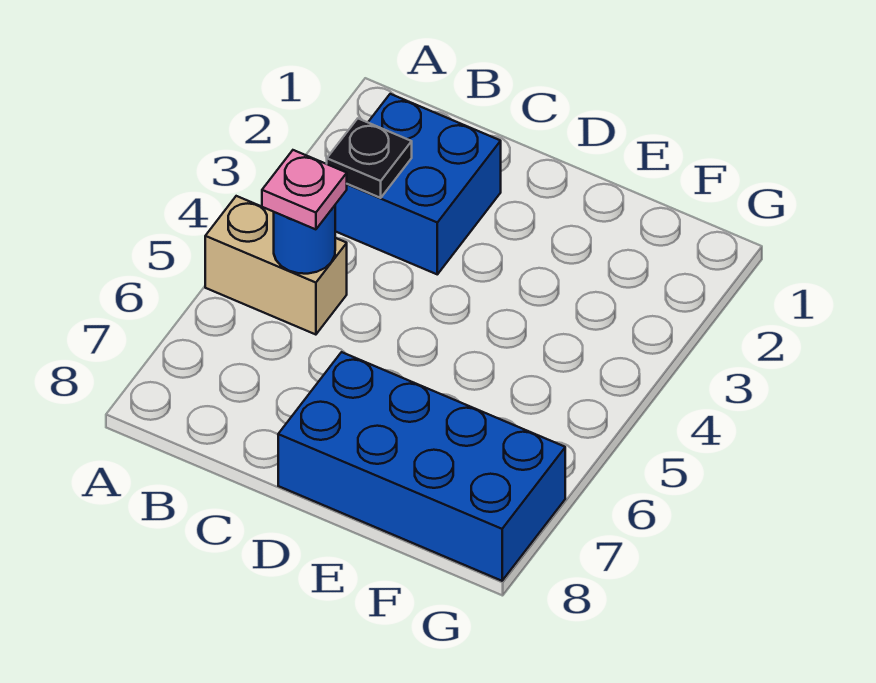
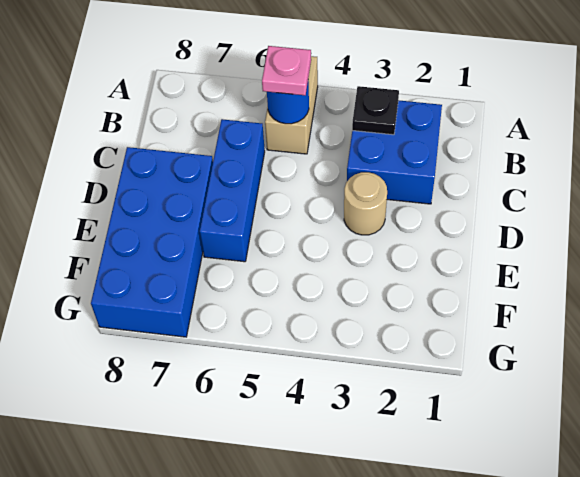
none -> blue brick C6:E6 level 1
none -> tan round brick D3 level 1

